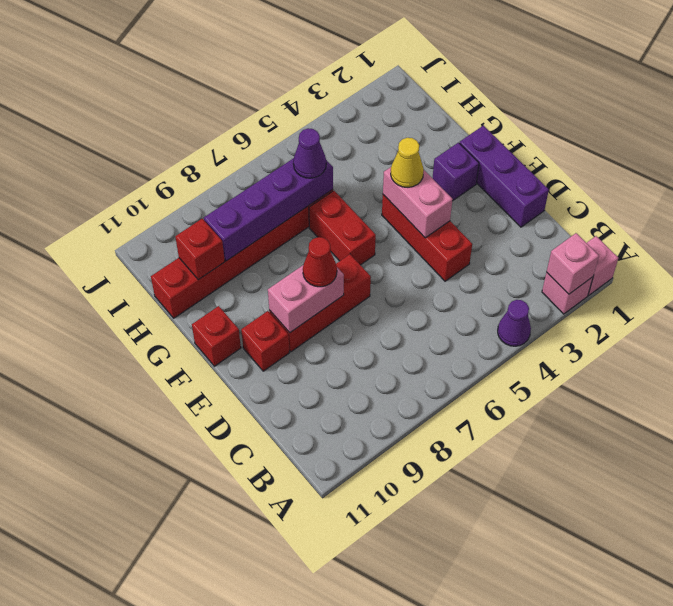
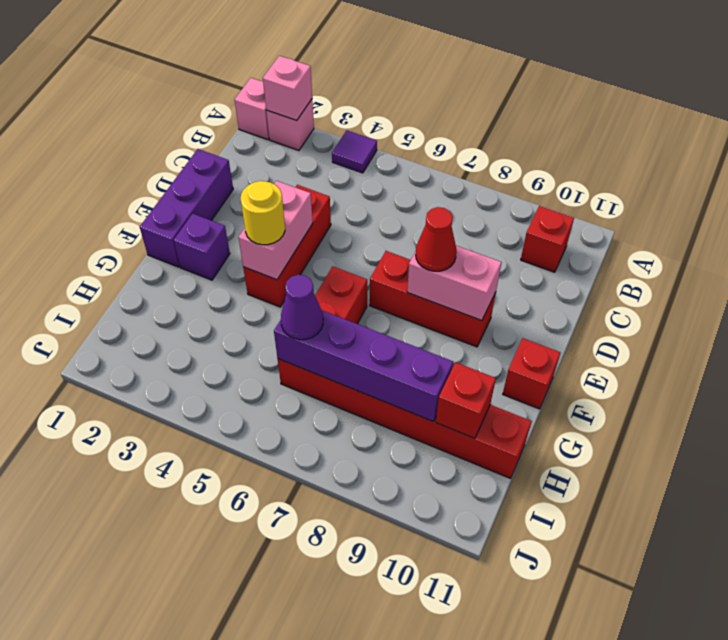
purple cone A4 level 1 -> purple tile A4 level 1
red brick E10 level 1 -> red brick B10 level 1
yellow cone F4 level 3 -> yellow round brick F4 level 3

